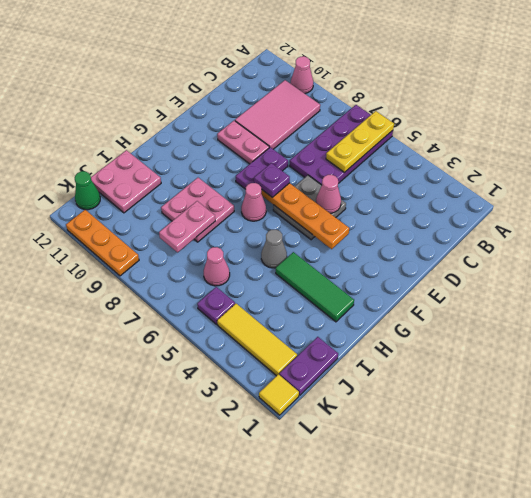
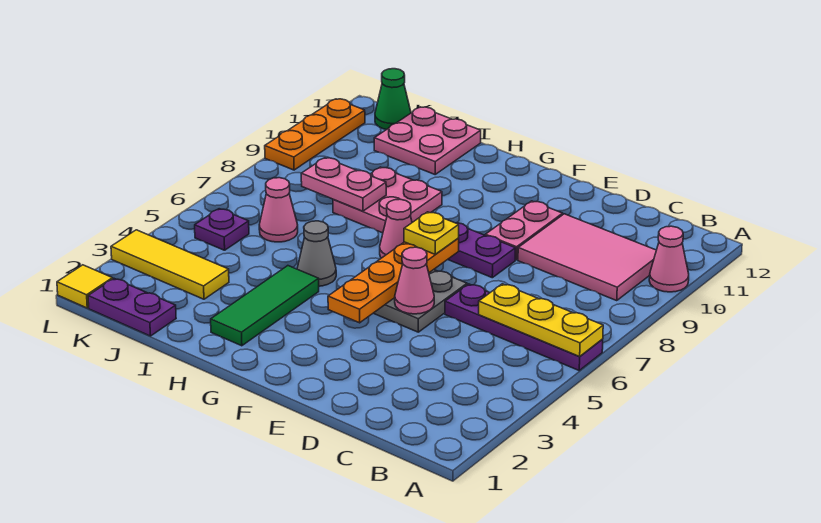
purple plate A6:D7 level 1 -> purple plate A6:D6 level 1
purple plate F7 level 3 -> yellow plate F7 level 3
yellow tile K2:K4 level 1 -> yellow tile J3:L3 level 1

